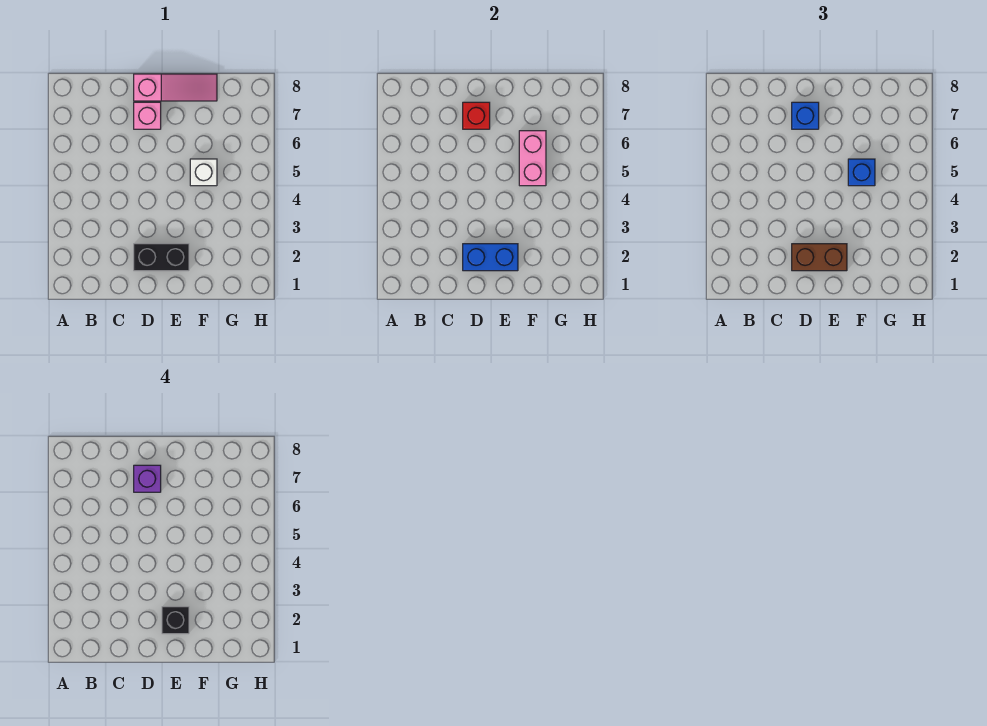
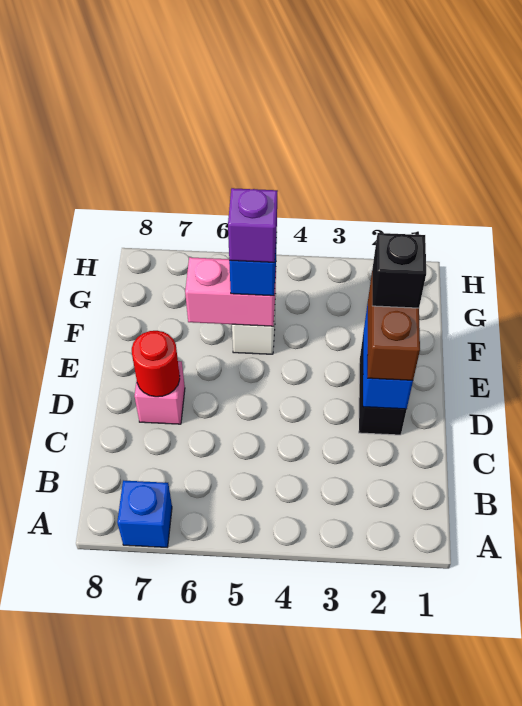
red brick D7 level 2 -> red round brick D7 level 2
blue brick D7 level 3 -> blue brick A7 level 1
purple brick D7 level 4 -> purple brick F5 level 4
pink slope D8:F8 level 1 top D -> none

